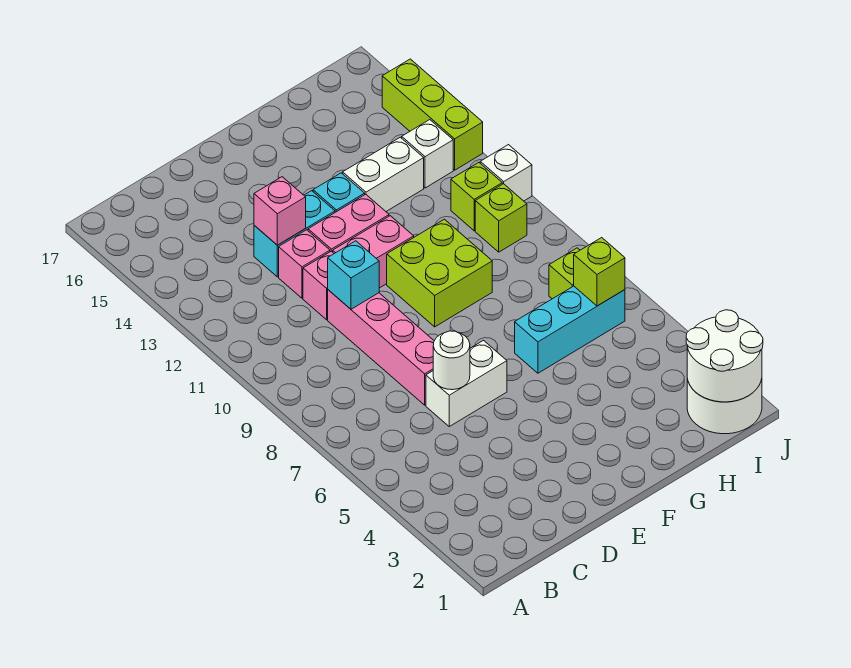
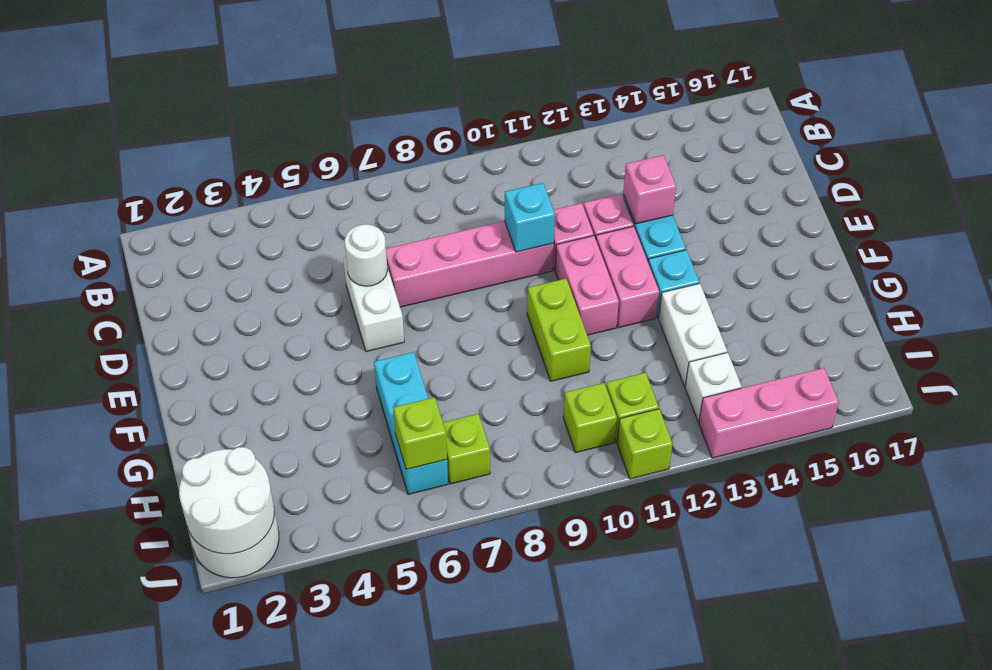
lime brick F9:G10 level 1 -> lime brick F10:G10 level 1
white brick J11 level 1 -> lime brick J11 level 1
lime brick J13:J15 level 1 -> pink brick J13:J15 level 1

